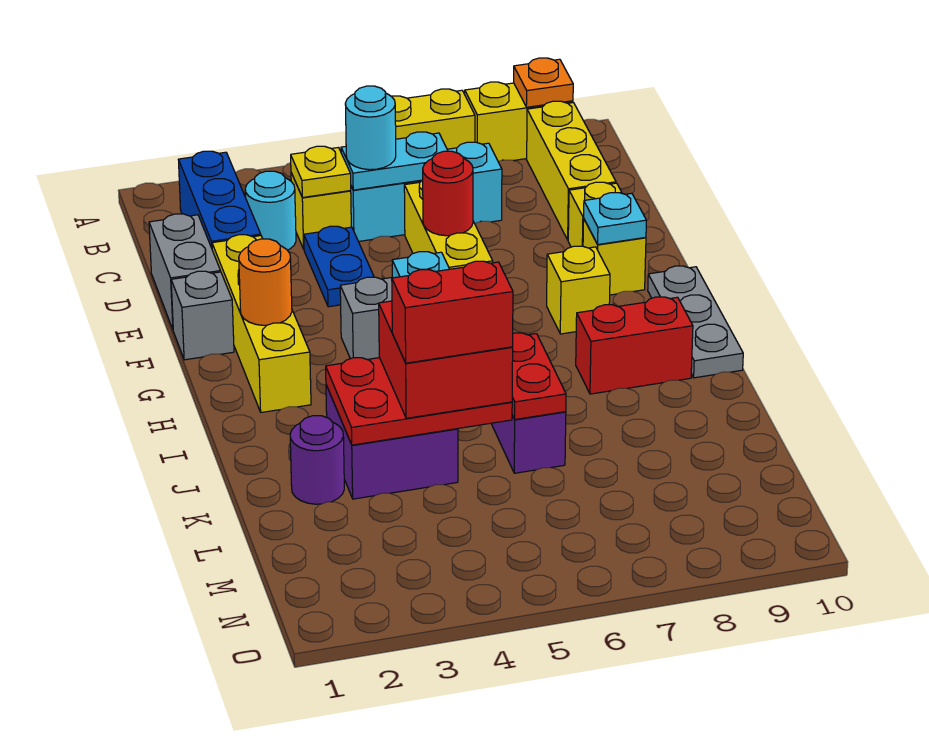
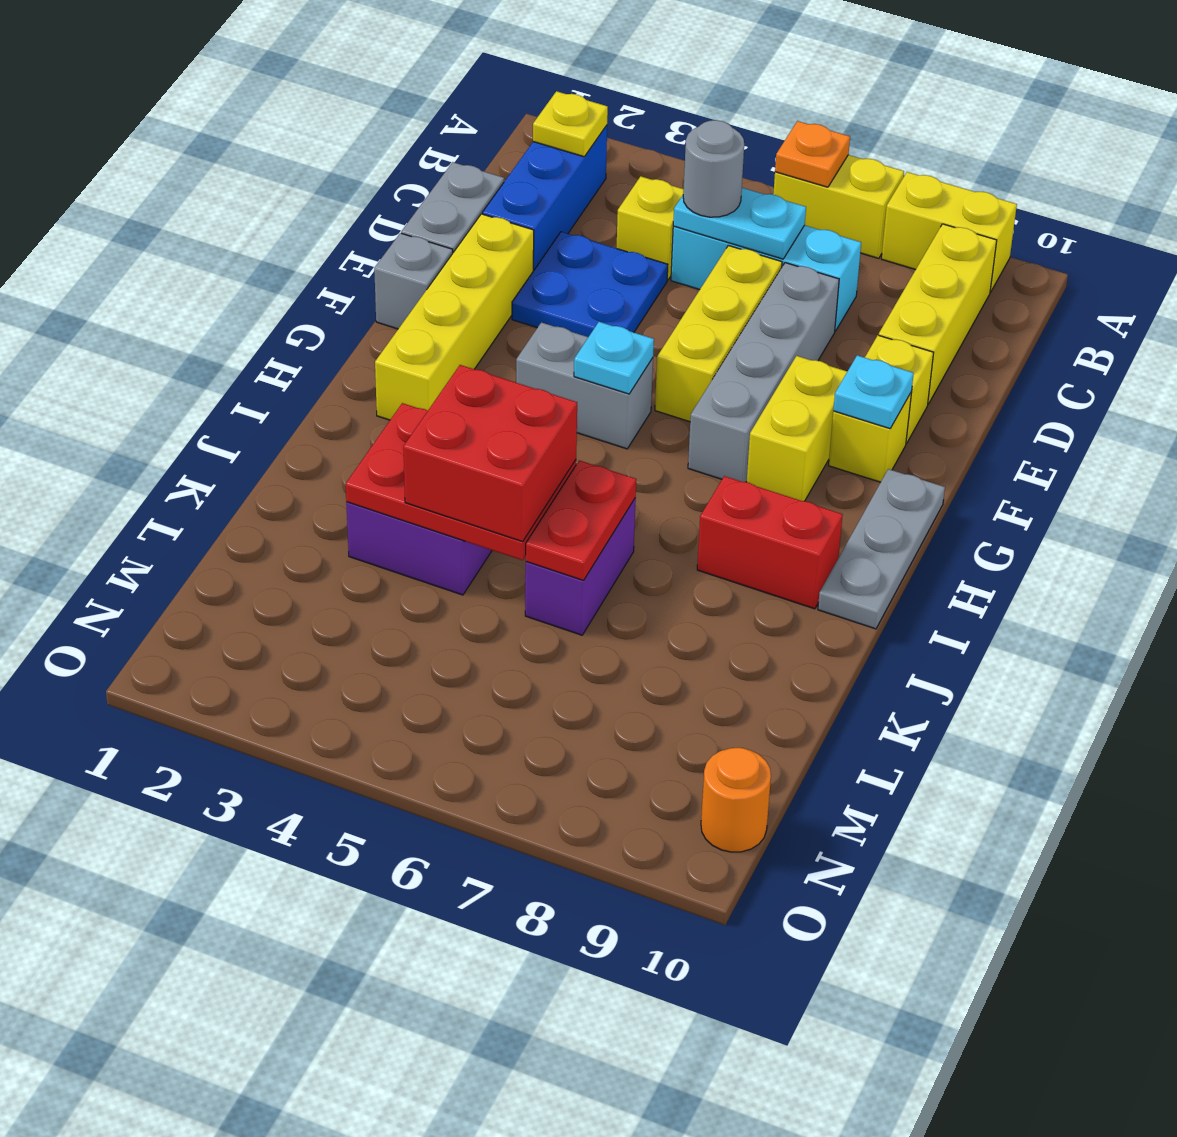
orange plate A9 level 2 -> orange plate A6 level 2
cyan round brick C3 level 1 -> none
yellow plate C4 level 2 -> yellow plate B2 level 2
cyan round brick C5 level 3 -> grey round brick C5 level 3
blue plate D4:E4 level 1 -> blue plate D3:E4 level 1
none -> grey brick D7:G7 level 1
red round brick E6 level 2 -> none
orange round brick G2 level 2 -> orange round brick N10 level 1
yellow brick G8 level 1 -> yellow brick F8:G8 level 1
purple round brick K2 level 1 -> none
red brick K4:K5 level 4 -> none

